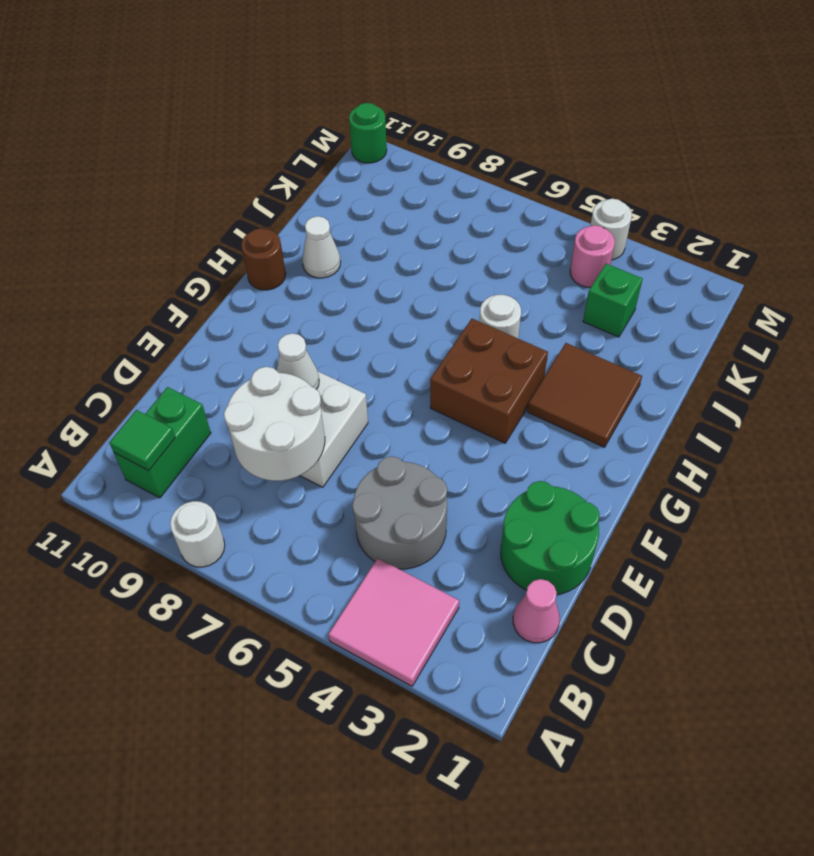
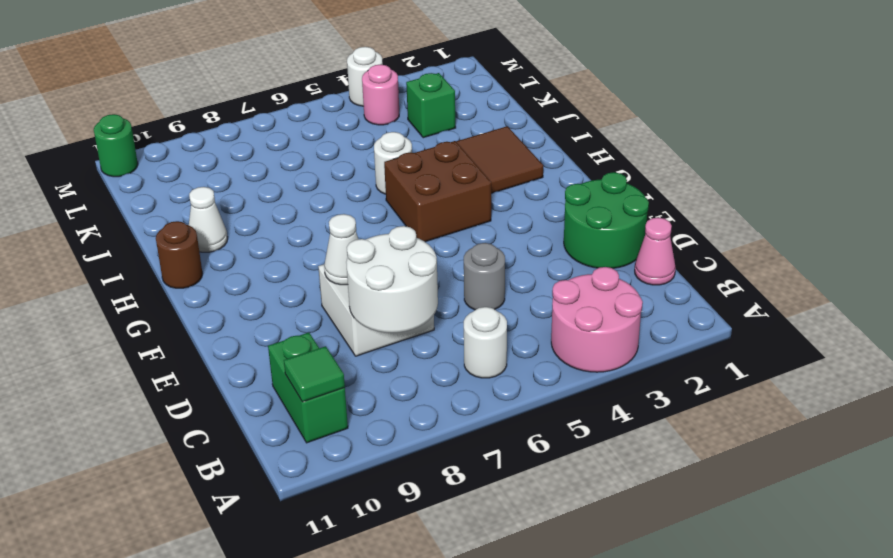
pink tile A3:B4 level 1 -> pink round brick A3:B4 level 1
white round brick A8 level 1 -> white round brick B6 level 1
grey round brick C4:D5 level 1 -> grey round brick D5 level 1

